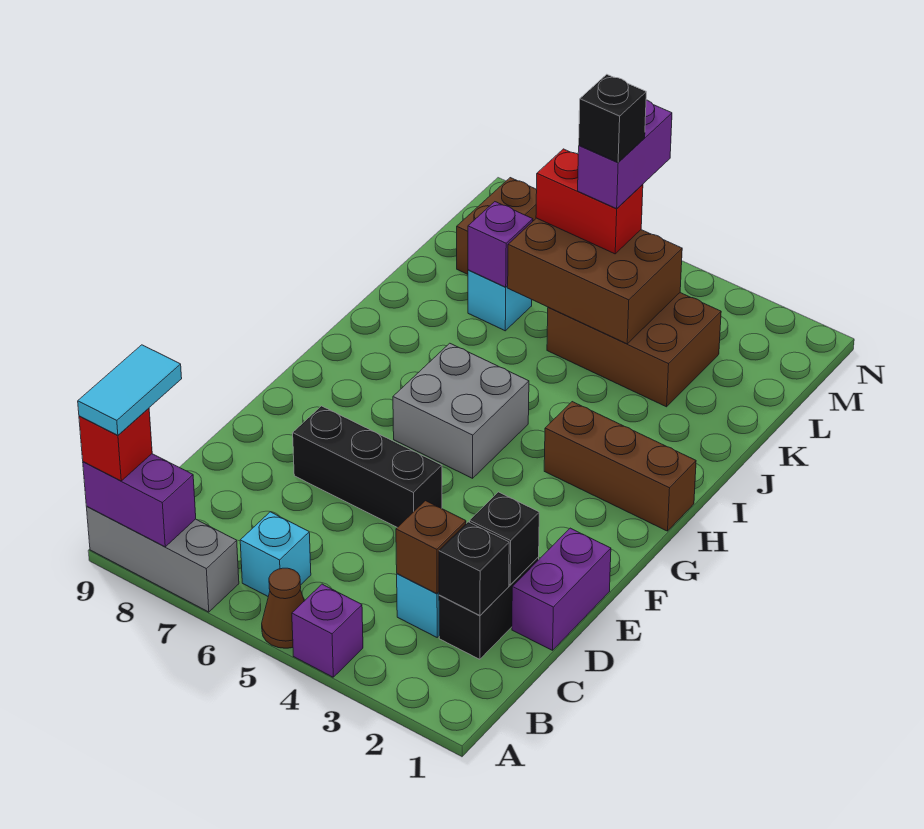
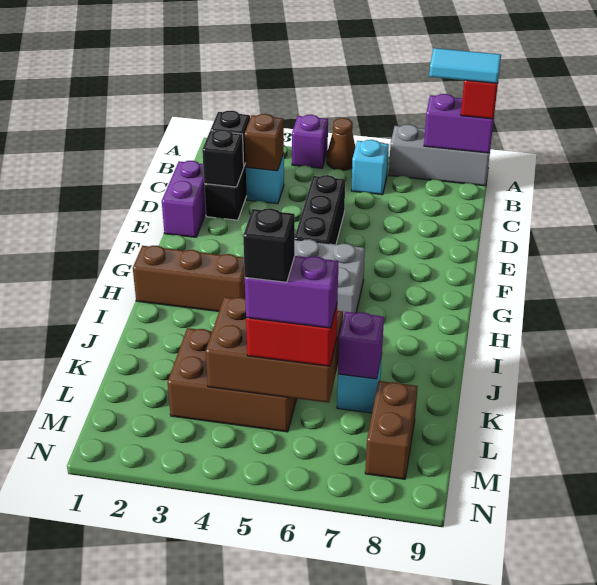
cyan tile A9:B9 level 4 -> cyan tile A8:A9 level 4
black brick E5:E7 level 1 -> black brick D5:F5 level 1
purple brick L5:M5 level 4 -> purple brick L5:L6 level 4

